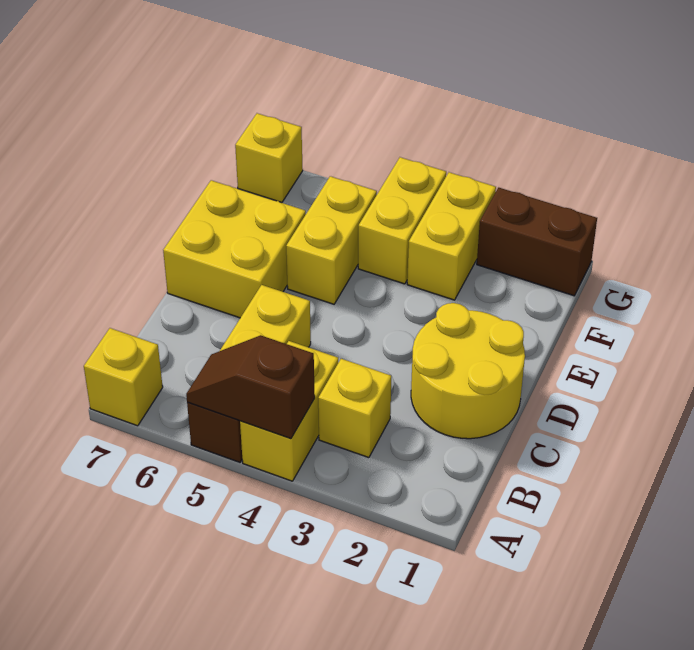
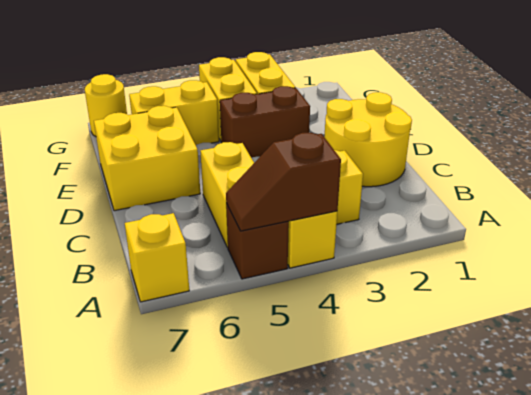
yellow brick E5:F5 level 1 -> yellow brick F5:F6 level 1
brown brick G1:G2 level 1 -> brown brick E3:E4 level 1
yellow brick G7 level 1 -> yellow round brick G7 level 1

